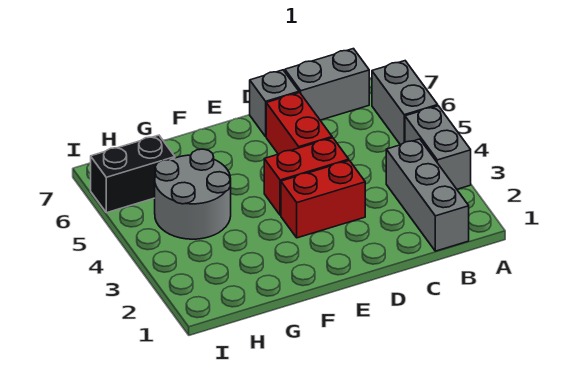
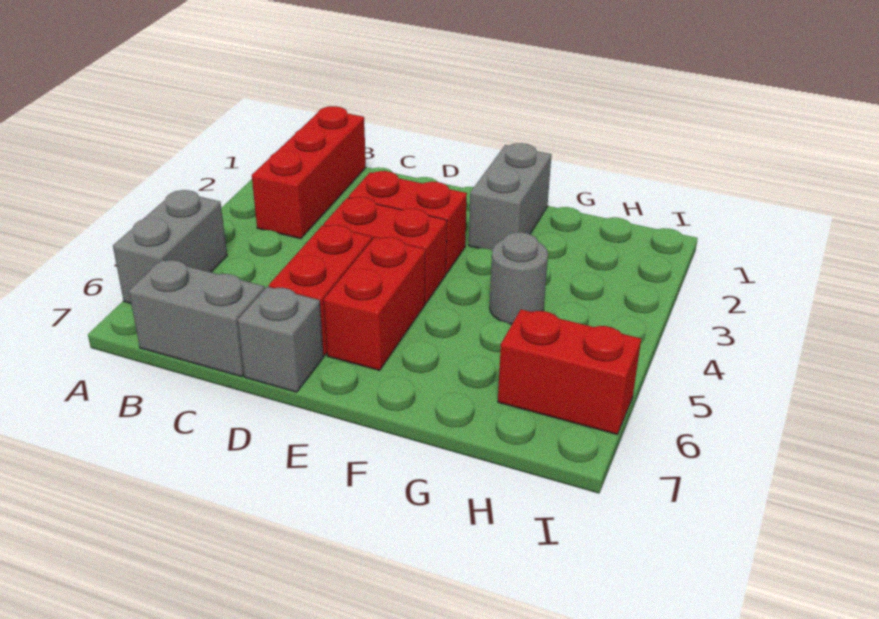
grey brick A3:A4 level 1 -> grey brick F1:F2 level 1
grey brick B1:B3 level 1 -> red brick B1:B3 level 1
none -> red brick E5:E6 level 1
grey round brick G4:H5 level 1 -> grey round brick G4 level 1
black brick H6:I6 level 1 -> red brick H6:I6 level 1

